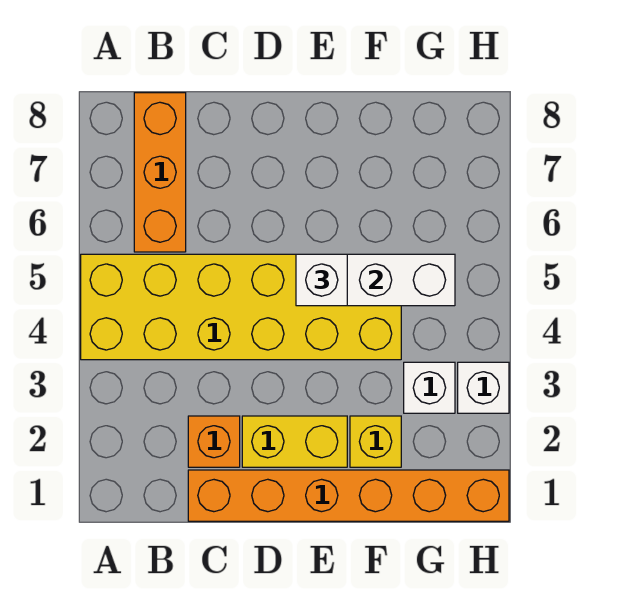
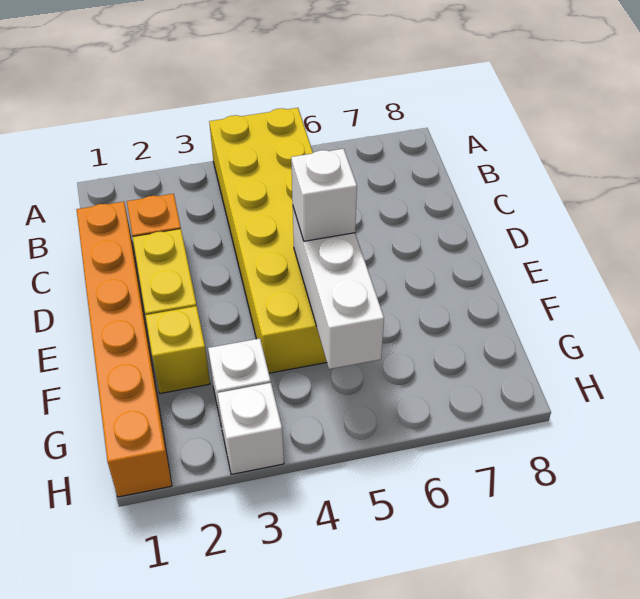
orange brick B6:B8 level 1 -> none

